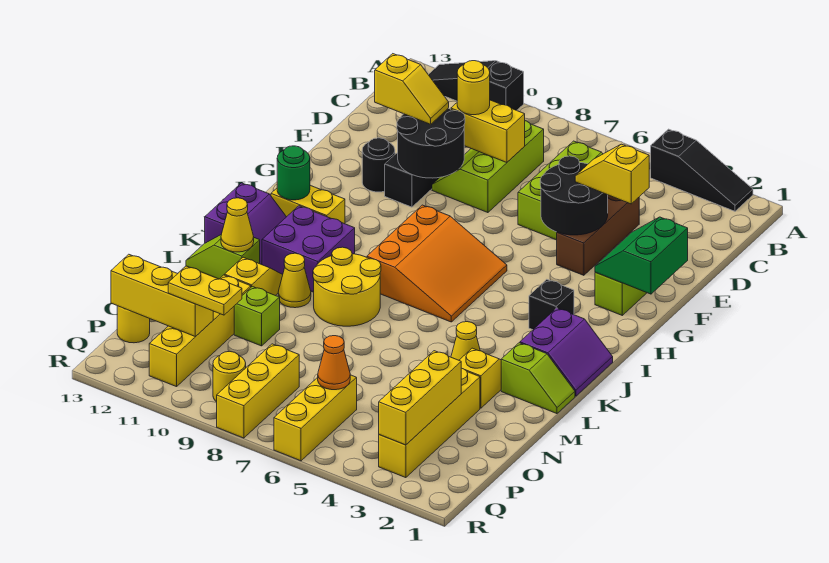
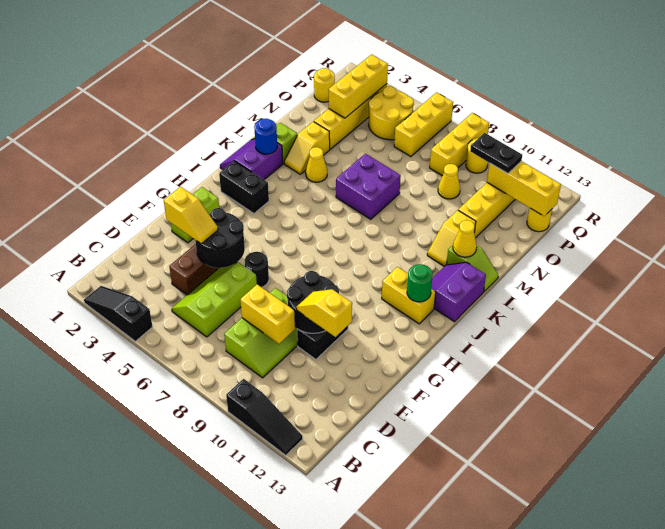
yellow round brick D9 level 3 -> yellow round brick P1 level 1
green slope F1:G2 level 2 top 1 -> none
black round brick F11 level 1 -> black round brick F6 level 1
orange slope H6:J8 level 1 top 8 -> none
black brick I3 level 1 -> black brick I2:I3 level 1
purple brick J10:K11 level 1 -> purple brick L6:M7 level 1
none -> blue round brick K2 level 2
yellow round brick K8:L9 level 1 -> yellow round brick P4:Q5 level 1
yellow cone L10 level 1 -> yellow cone O9 level 1
lime brick N10 level 1 -> none
orange cone P6 level 2 -> none
yellow plate P10:P11 level 3 -> black plate P10:P11 level 3

